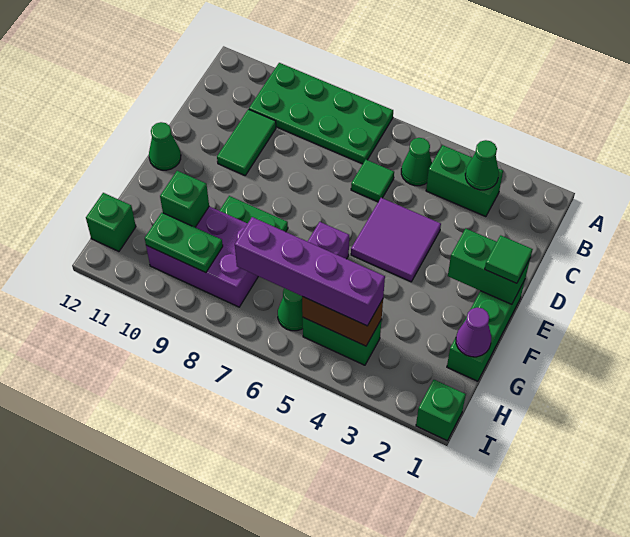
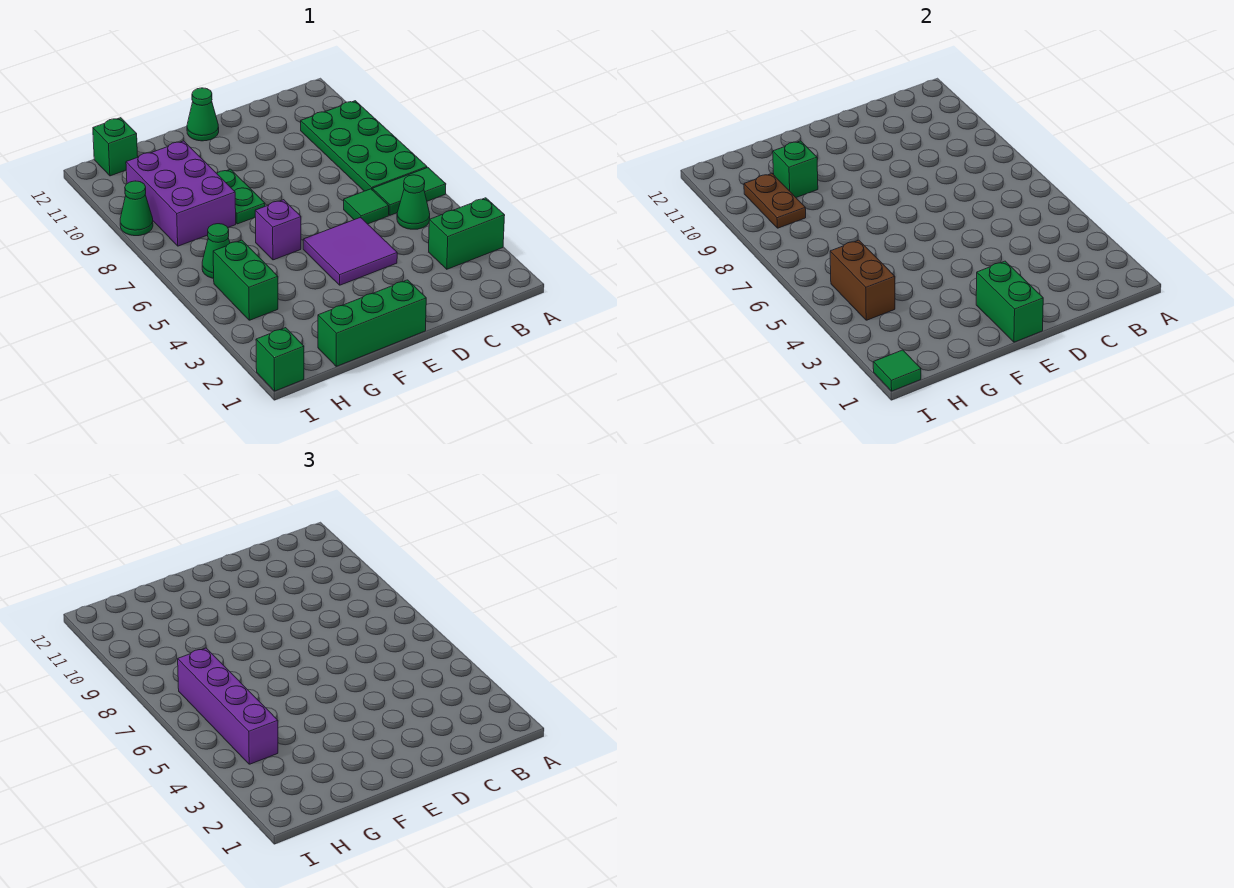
green brick B3:B4 level 1 -> green brick A3:B3 level 1
green cone B3 level 2 -> green cone I9 level 1
green tile C10:D10 level 1 -> green tile A6:B6 level 1
green tile E1 level 3 -> green tile I1 level 2
purple cone G1 level 2 -> none
green plate H9:H10 level 2 -> brown plate H9:H10 level 2

